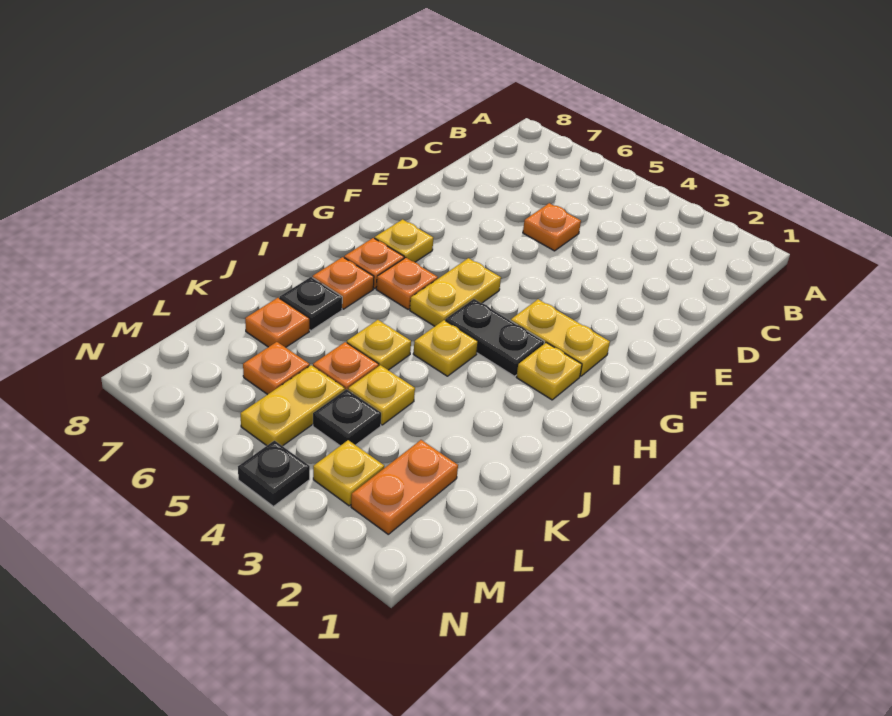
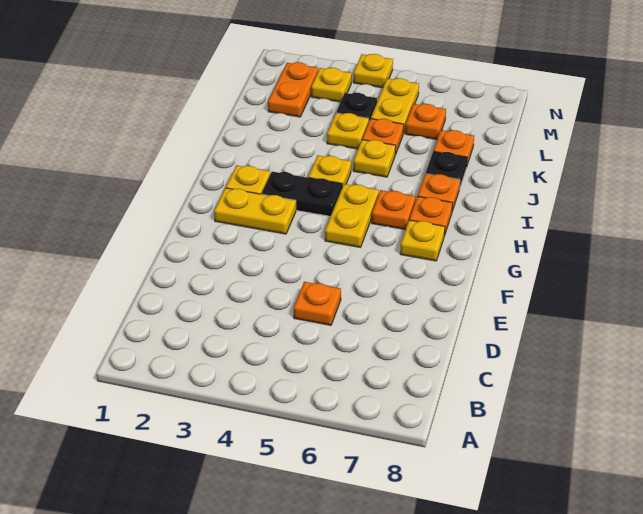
black plate N4 level 1 -> yellow plate N4 level 1

